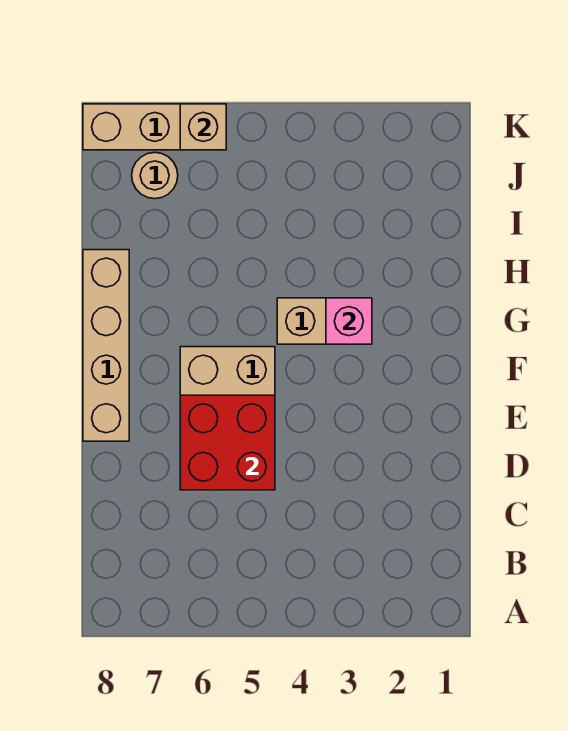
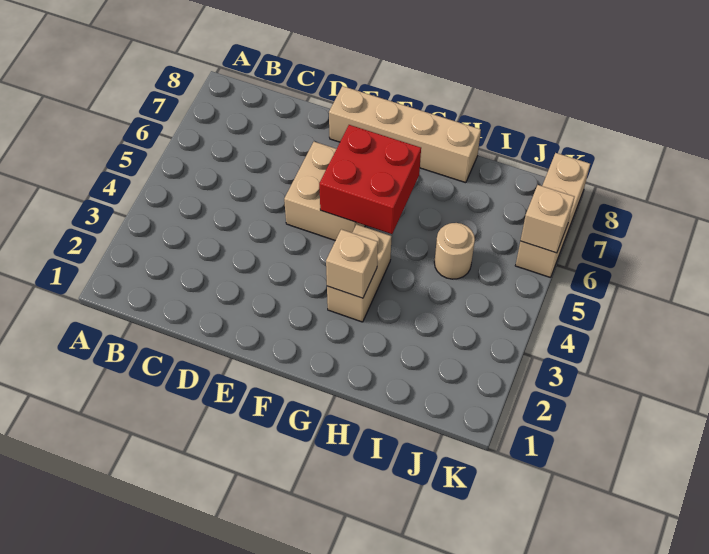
red brick D5:E6 level 2 -> red brick F5:G6 level 2
pink brick G3 level 2 -> tan brick G3 level 2
tan round brick J7 level 1 -> tan round brick I5 level 1

